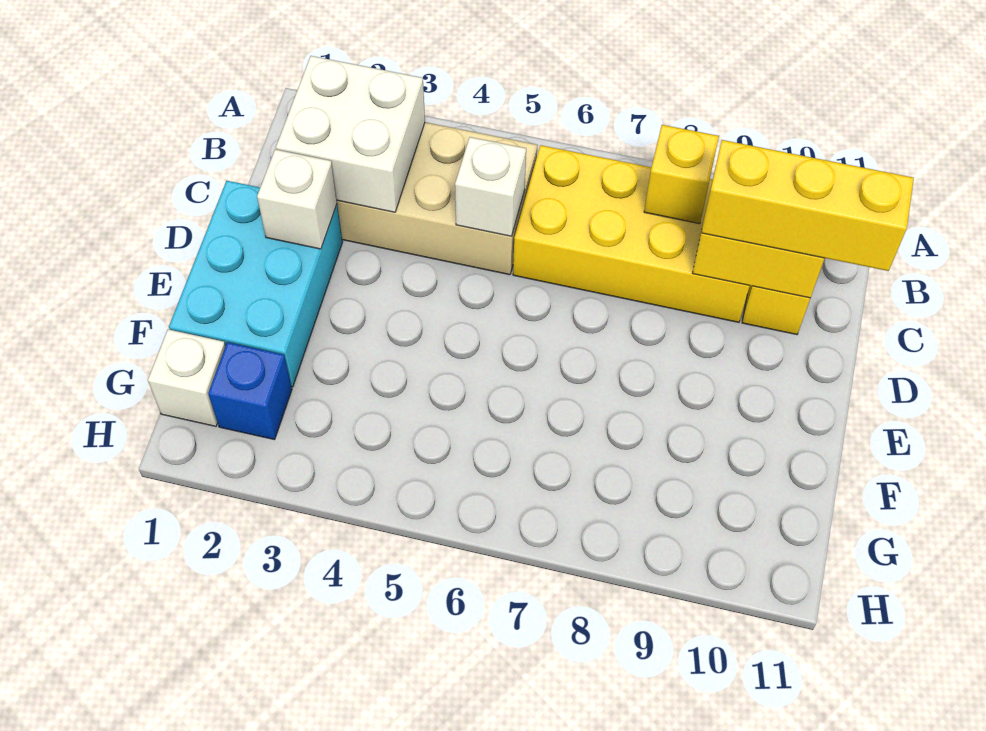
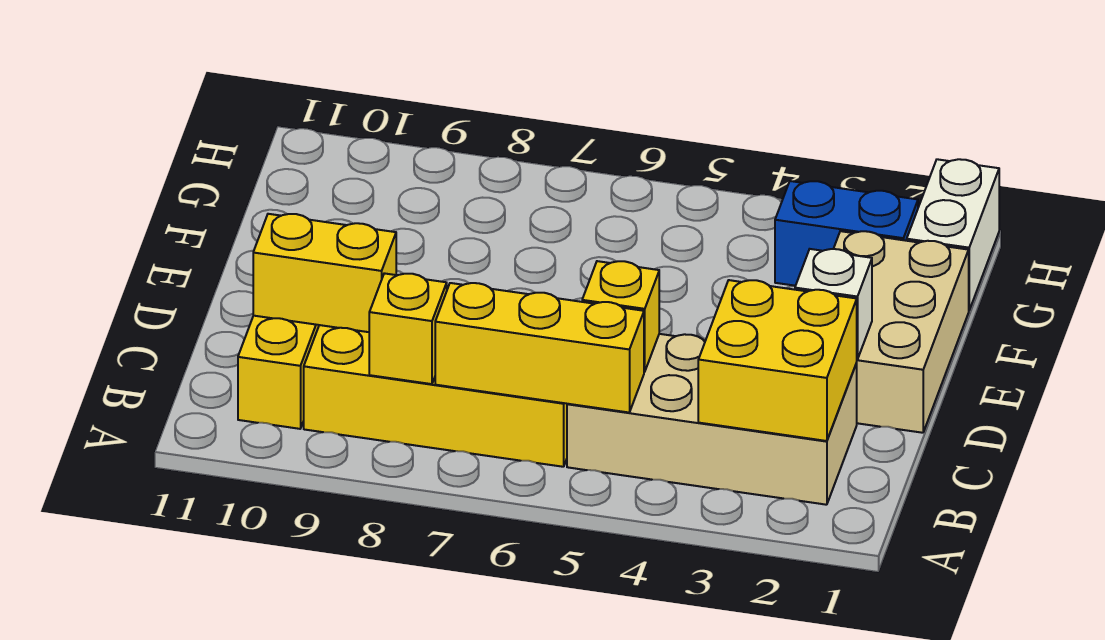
white brick B2:C3 level 2 -> yellow brick B2:C3 level 2
white brick C5 level 2 -> yellow brick C5 level 2
yellow brick C9:C11 level 3 -> yellow brick B5:B7 level 2
cyan brick D1:F2 level 1 -> tan brick D1:F2 level 1
white brick G1 level 1 -> white brick G1:H1 level 1
blue brick G2 level 1 -> blue brick G2:G3 level 1

